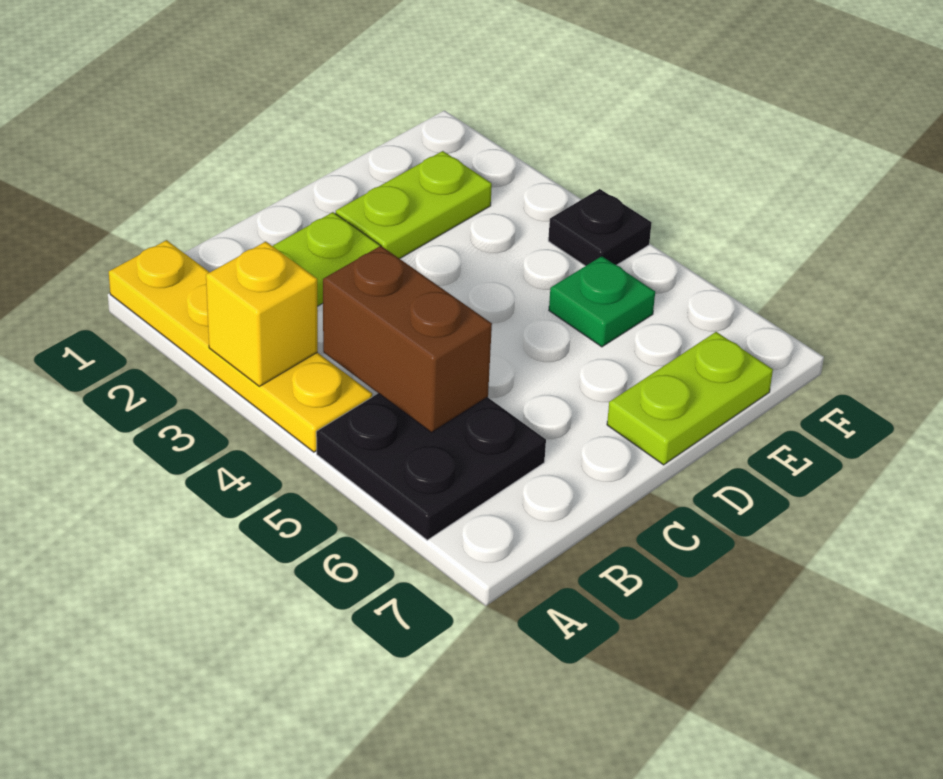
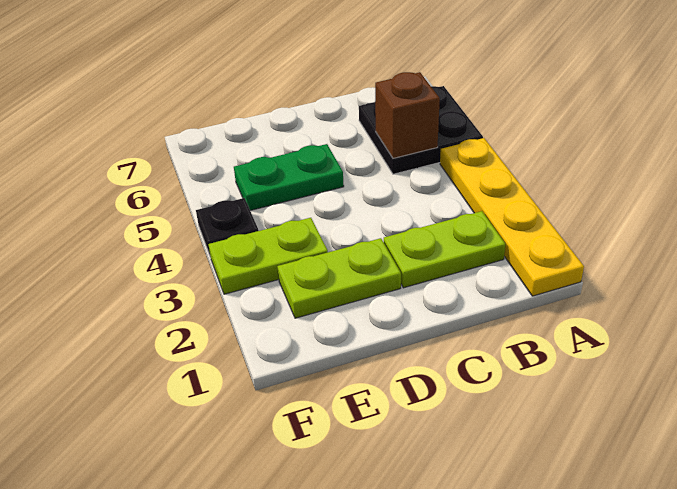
yellow brick A3 level 2 -> none
brown brick B4:B5 level 2 -> brown brick B5 level 2
lime plate D7:E7 level 1 -> lime plate E3:F3 level 1
green plate E5 level 1 -> green plate D5:E5 level 1

